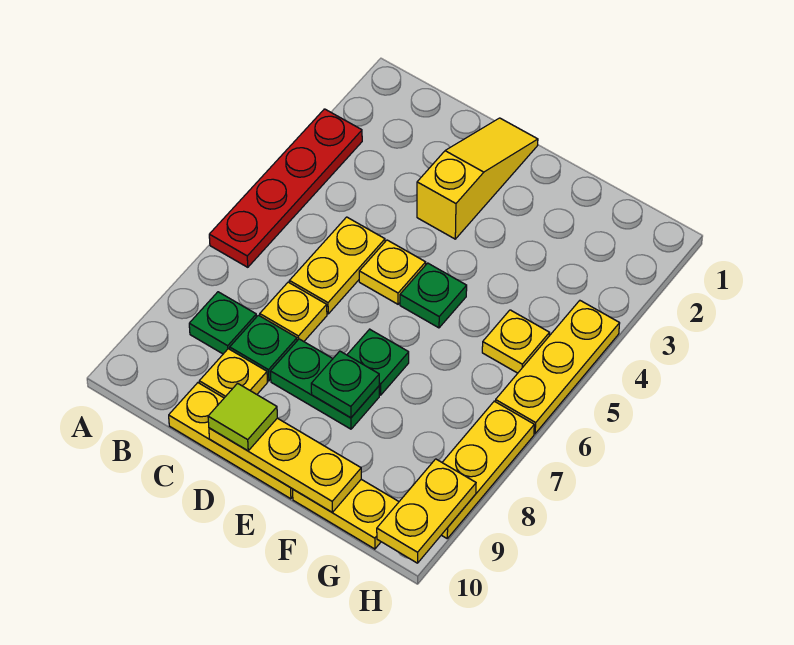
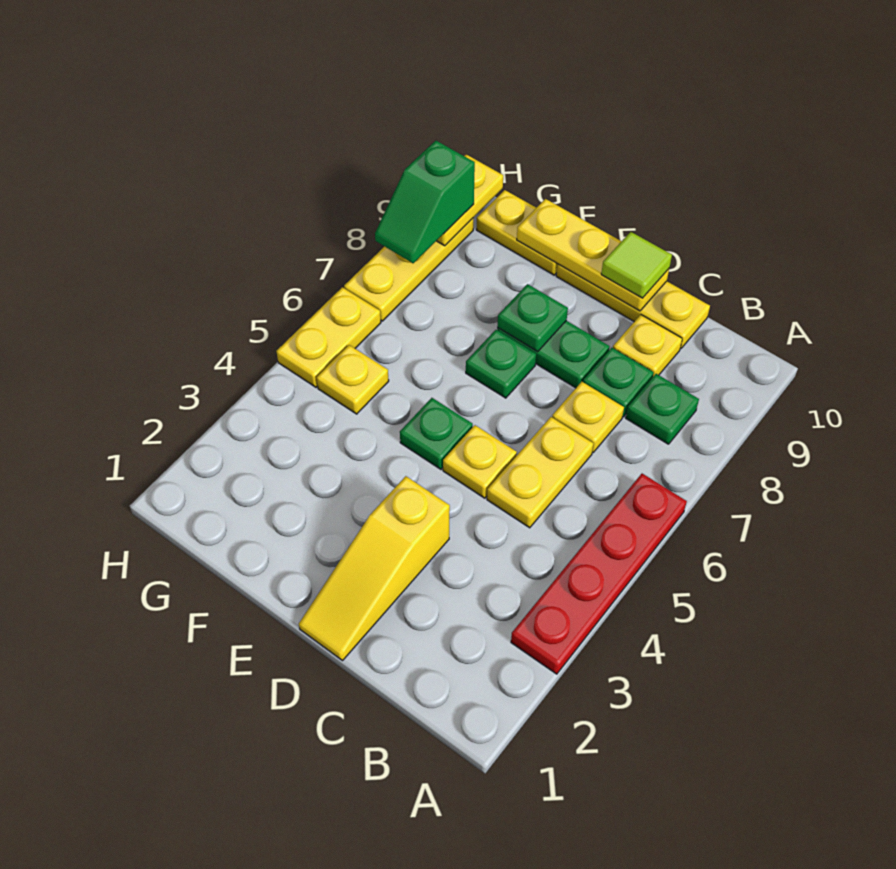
yellow plate H4:H6 level 1 -> yellow plate H5:H6 level 1
none -> green slope H8:H9 level 3 top 9

